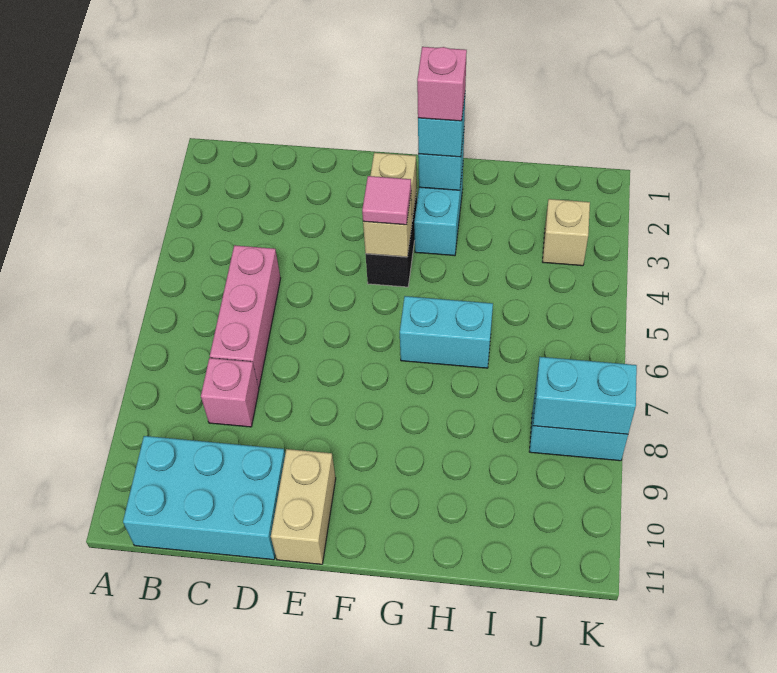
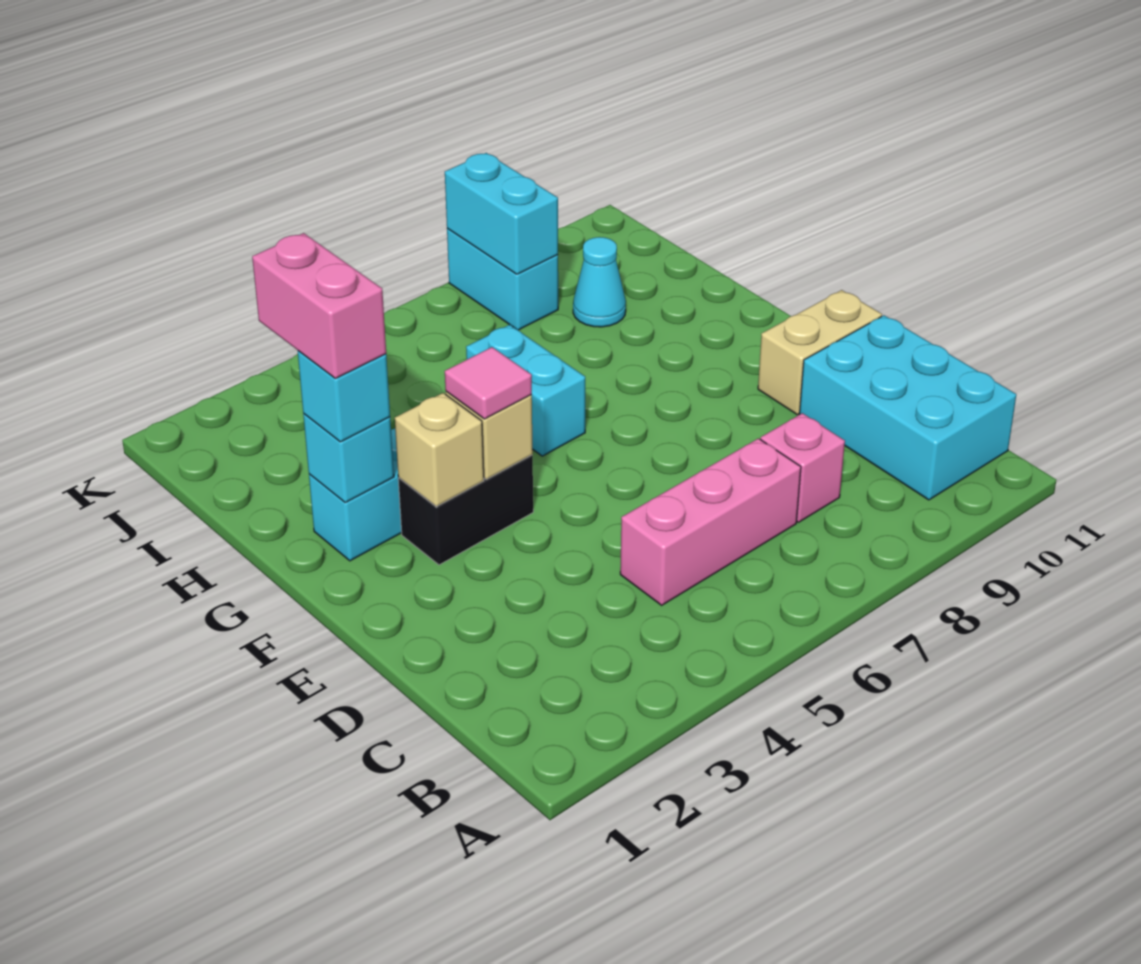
pink brick G2 level 4 -> pink brick G2:H2 level 4
none -> cyan cone I9 level 1
tan brick J3 level 1 -> none

